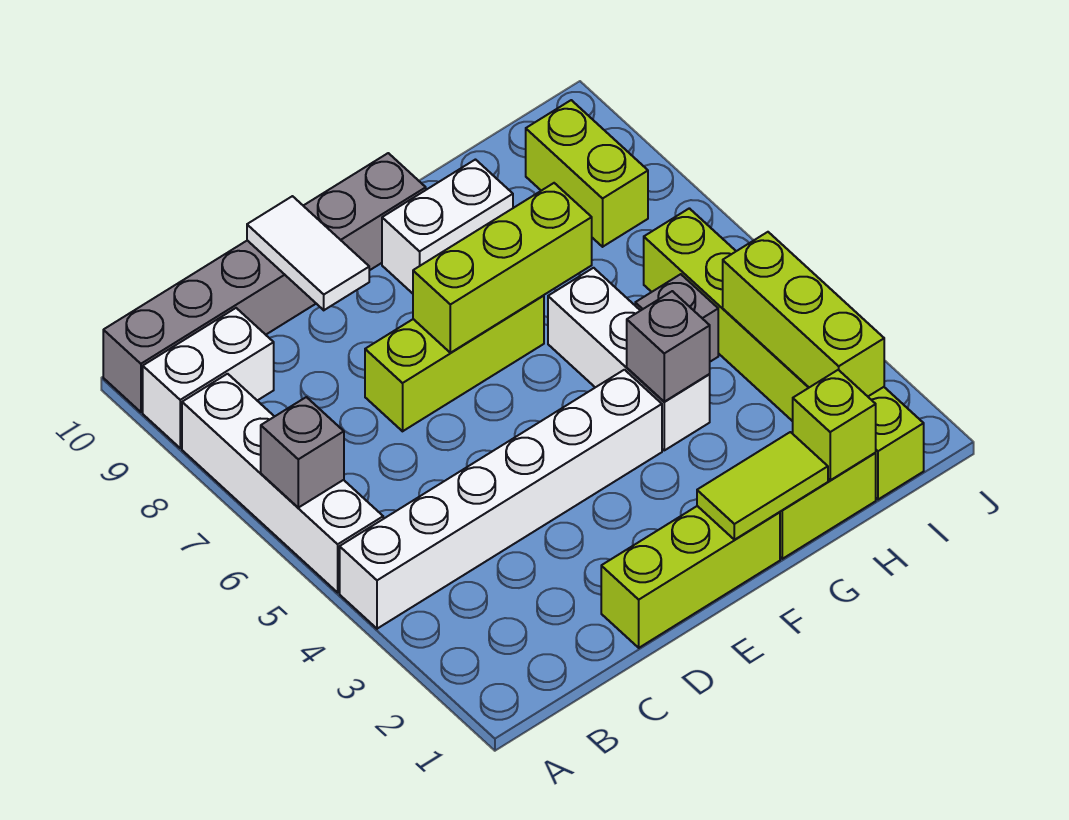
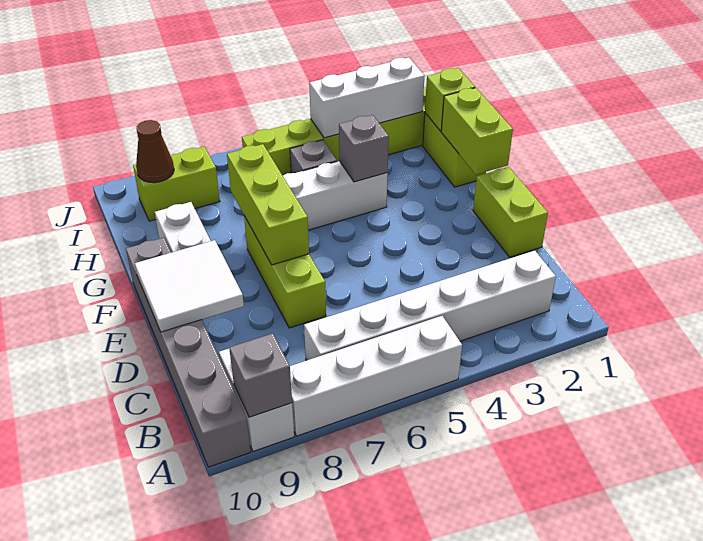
white brick A4:F4 level 1 -> white brick B2:B7 level 1
grey brick A6 level 2 -> grey brick A9 level 2
lime brick D1:F1 level 1 -> lime brick D1:E1 level 1
white tile D9:D10 level 2 -> white tile D9:E10 level 2
lime tile F1:G1 level 2 -> lime brick F1:G1 level 2
lime brick I2:I4 level 2 -> white brick I2:I4 level 2
none -> brown cone I9 level 2

